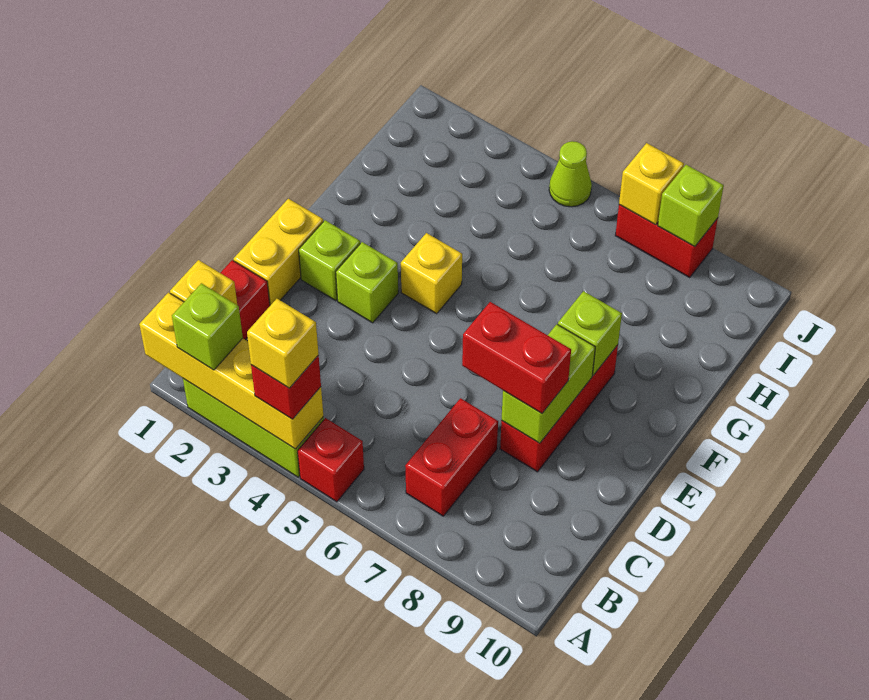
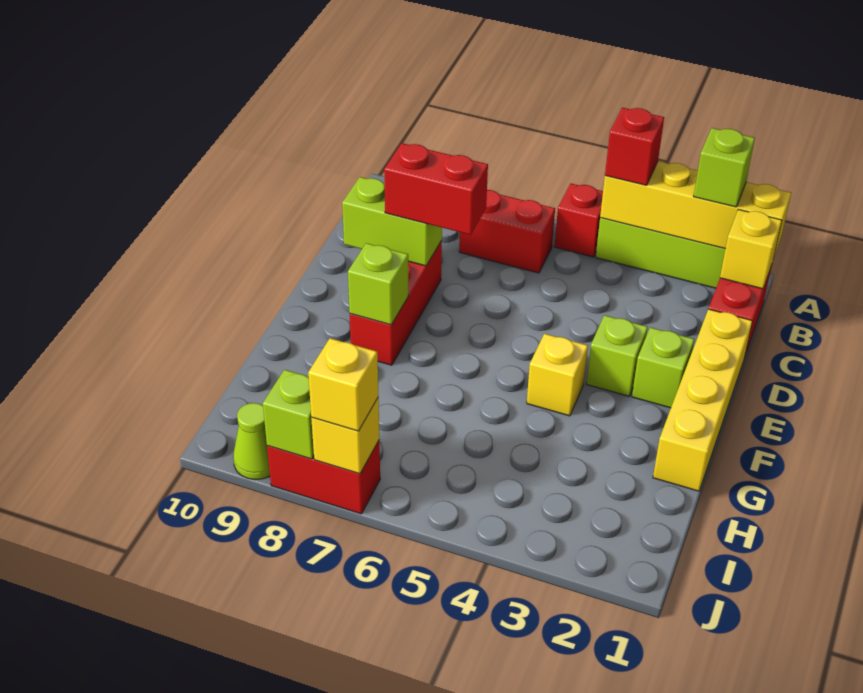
yellow brick A4 level 4 -> yellow brick J7 level 3
red brick B7:C7 level 1 -> red brick B6:B7 level 1
yellow brick D1:E1 level 1 -> yellow brick D1:G1 level 1
lime brick D8:E8 level 2 -> lime brick D8:D9 level 2
lime cone J5 level 1 -> lime cone J9 level 1

